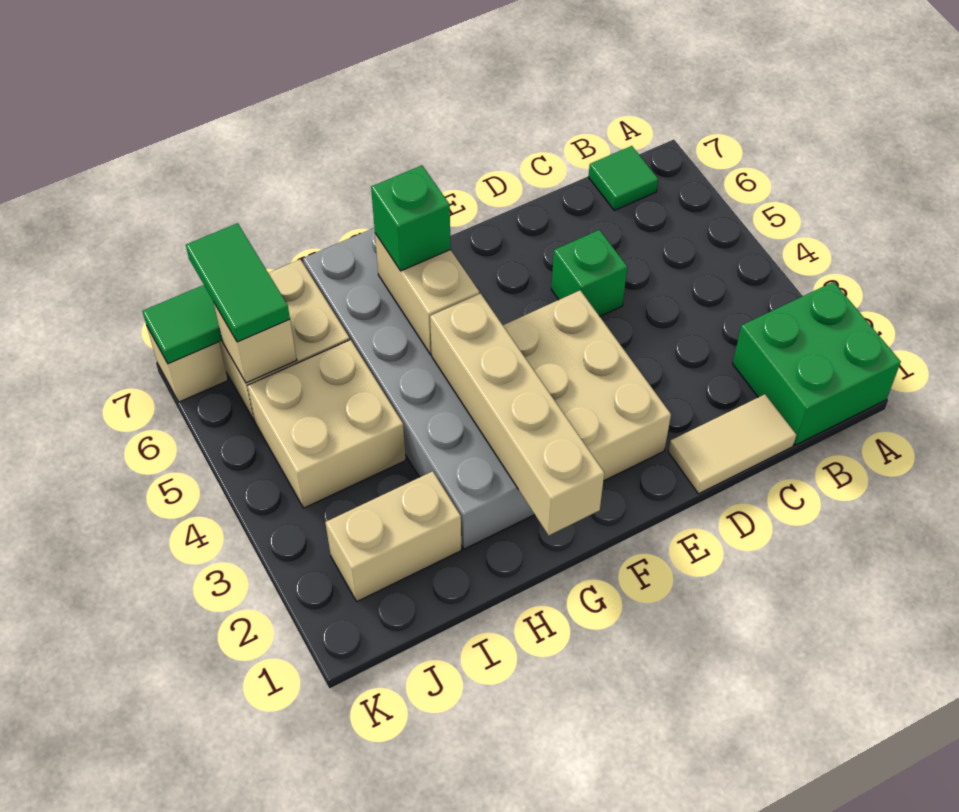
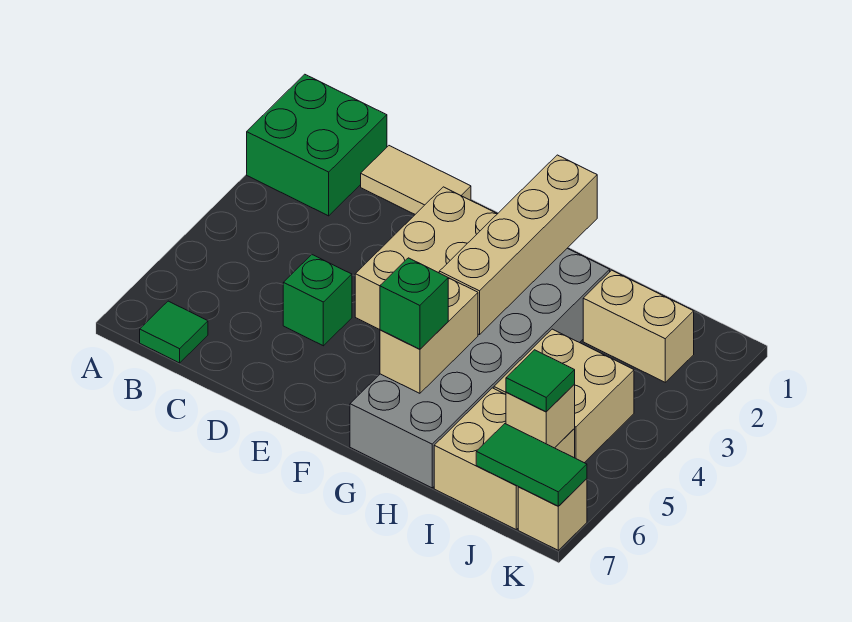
green tile J6:J7 level 3 -> green tile J6 level 3

